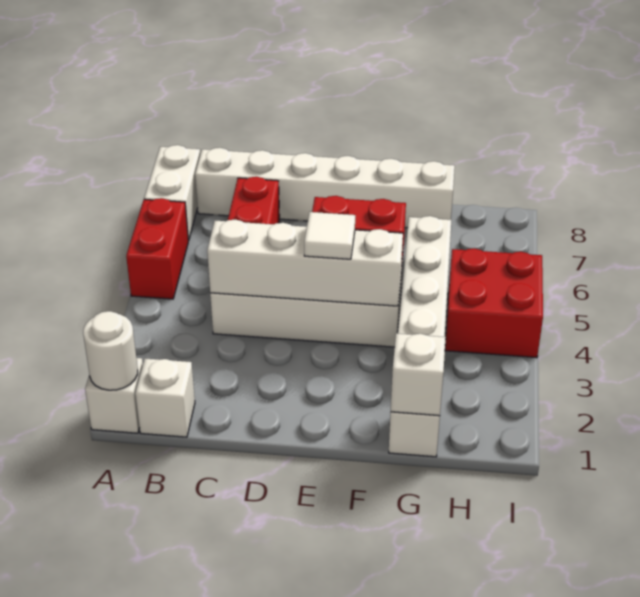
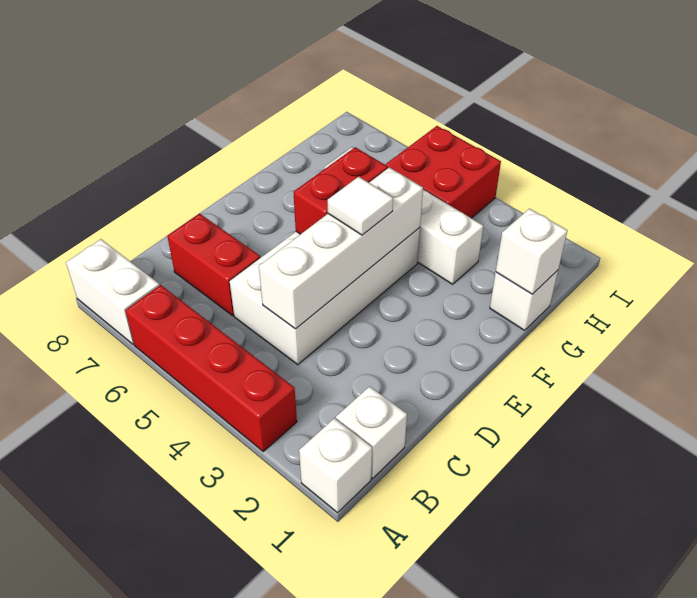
white round brick A1 level 2 -> none
red brick A5:A6 level 1 -> red brick A3:A6 level 1
white brick B8:G8 level 1 -> none

